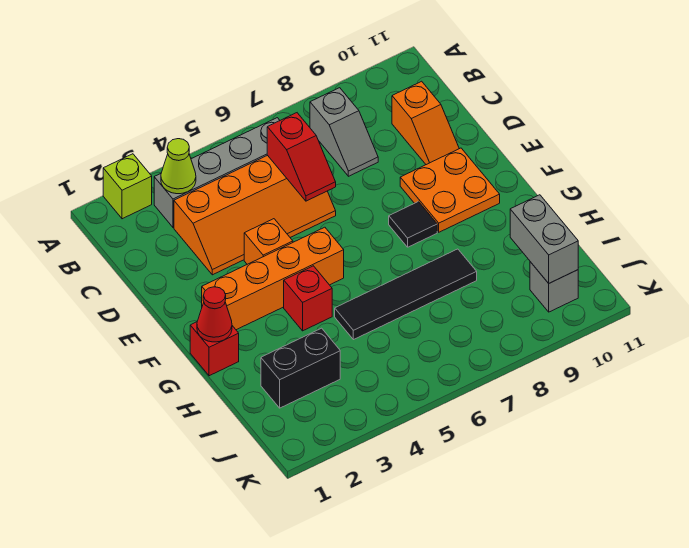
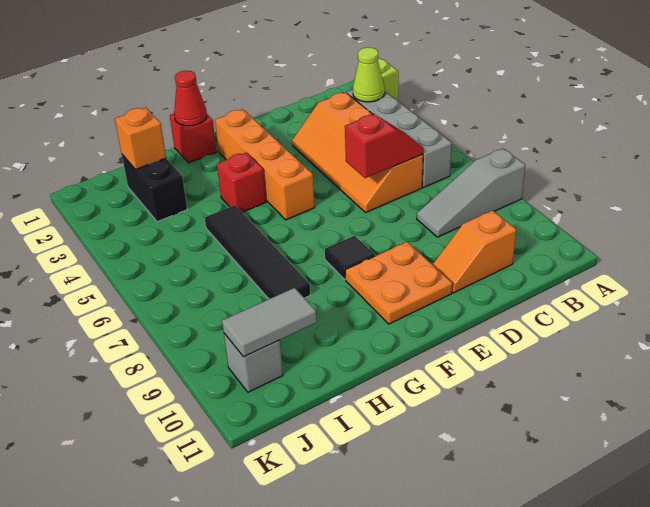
grey slope B8:C8 level 1 top B -> grey slope A8:C8 level 1 top A
red slope C6:D6 level 2 top C -> red slope C6:D6 level 2 top D
orange brick E4 level 1 -> orange brick I2 level 2
grey brick I10:J10 level 2 -> grey tile I10:J10 level 2

